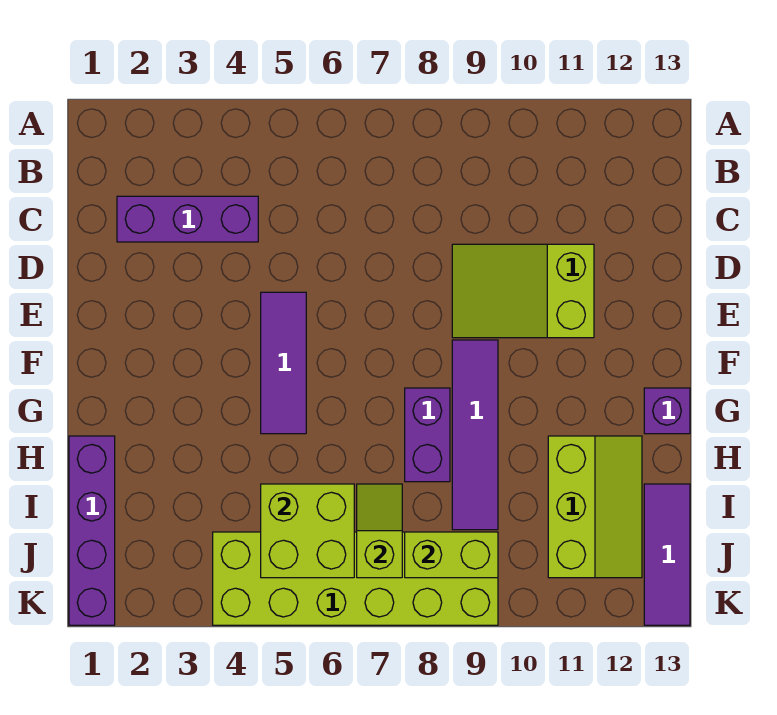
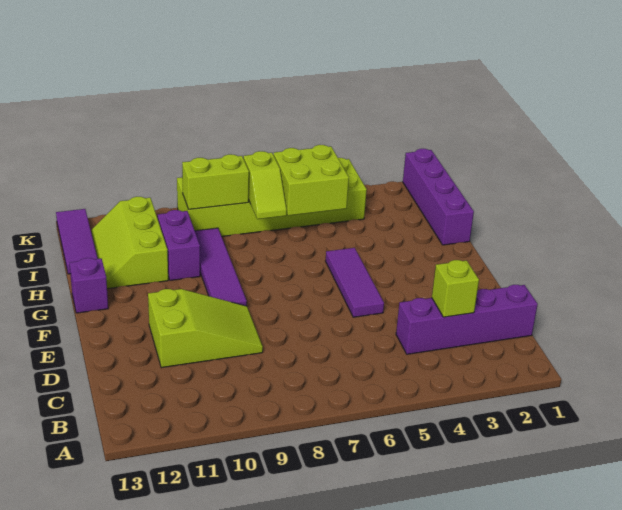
purple brick C2:C4 level 1 -> purple brick C1:C4 level 1
none -> lime brick C3 level 2
purple brick G8:H8 level 1 -> purple brick H10:I10 level 1

